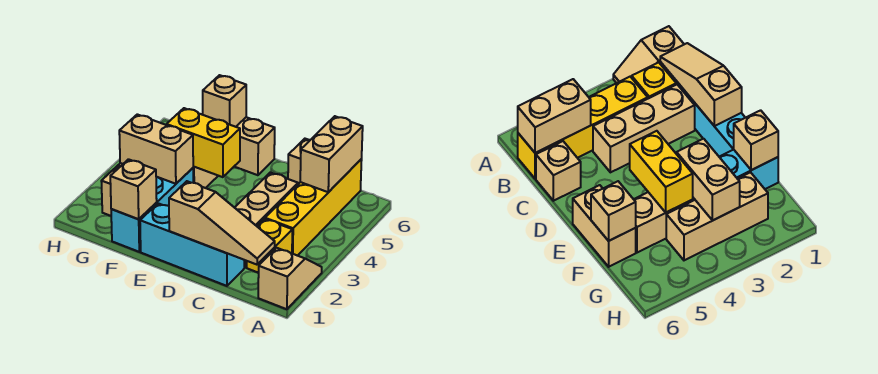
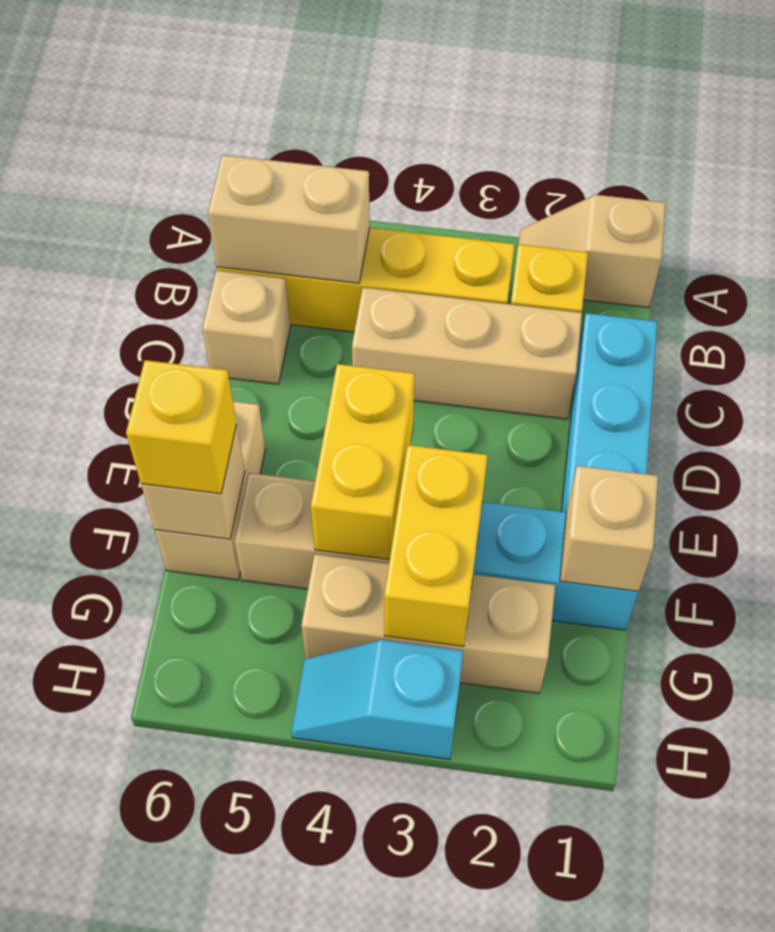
tan slope B1:D1 level 2 top D -> none
tan brick F3:G3 level 2 -> yellow brick F3:G3 level 2
none -> yellow brick F6 level 3
none -> cyan slope H3:H4 level 1 top 3

